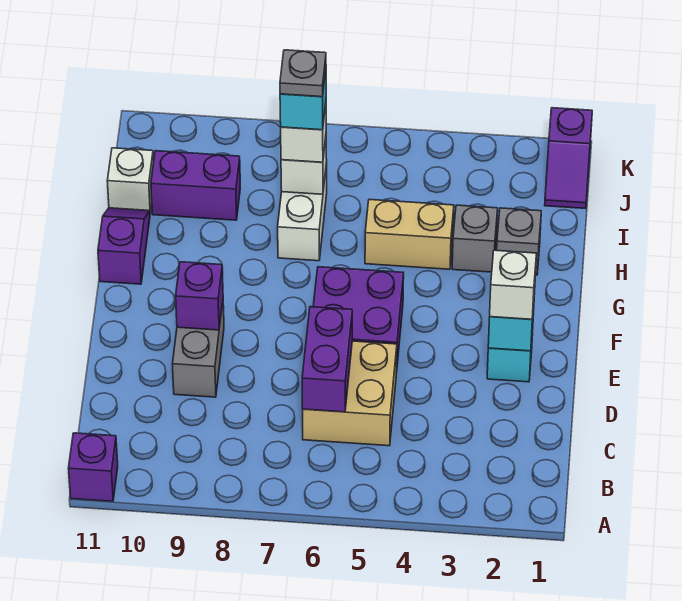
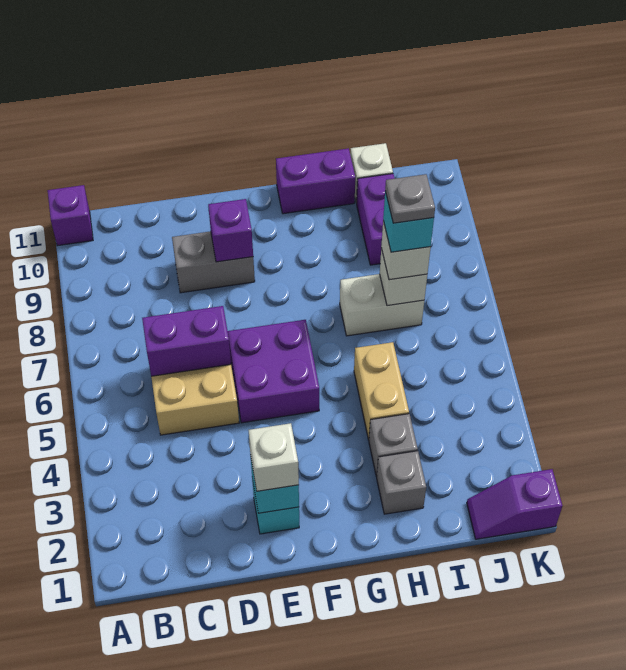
purple slope G11:H11 level 1 top G -> purple brick G11:H11 level 1

